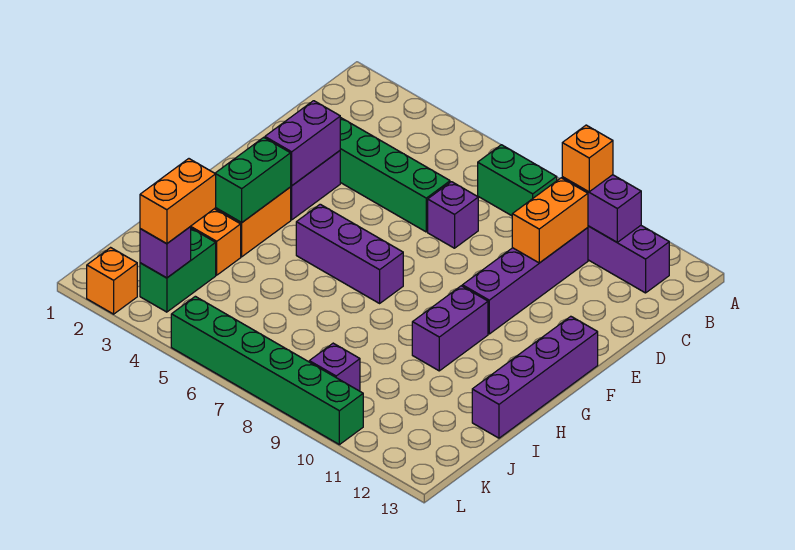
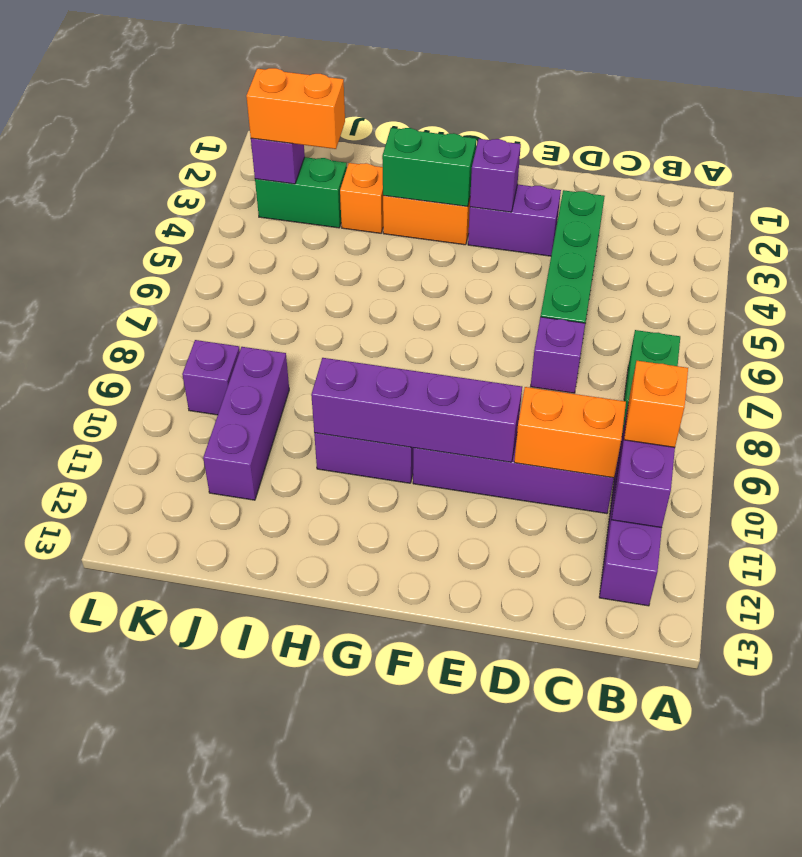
purple brick E3:F3 level 2 -> purple brick F3 level 2
purple brick F13:I13 level 1 -> purple brick E10:H10 level 2
purple brick G5:G7 level 1 -> purple brick J9:J11 level 1
orange brick L2 level 1 -> none
green brick L5:L10 level 1 -> none

